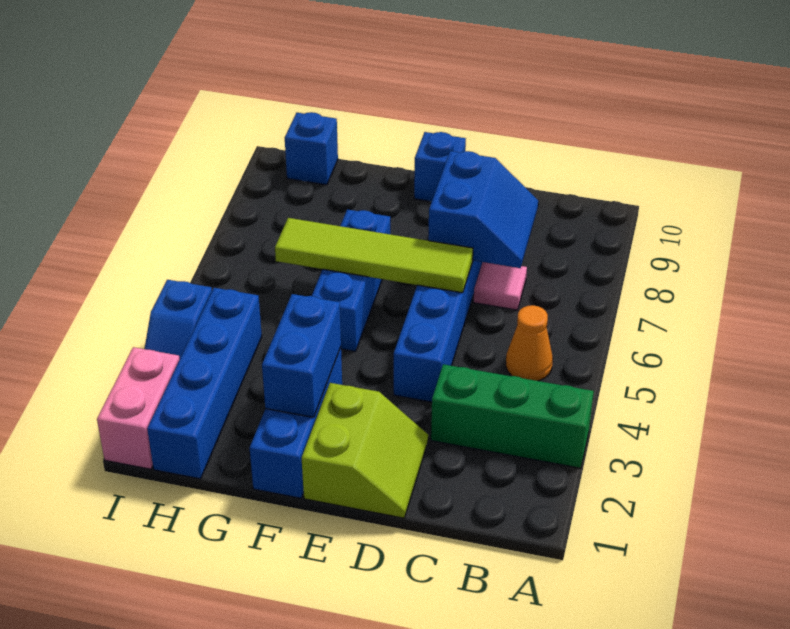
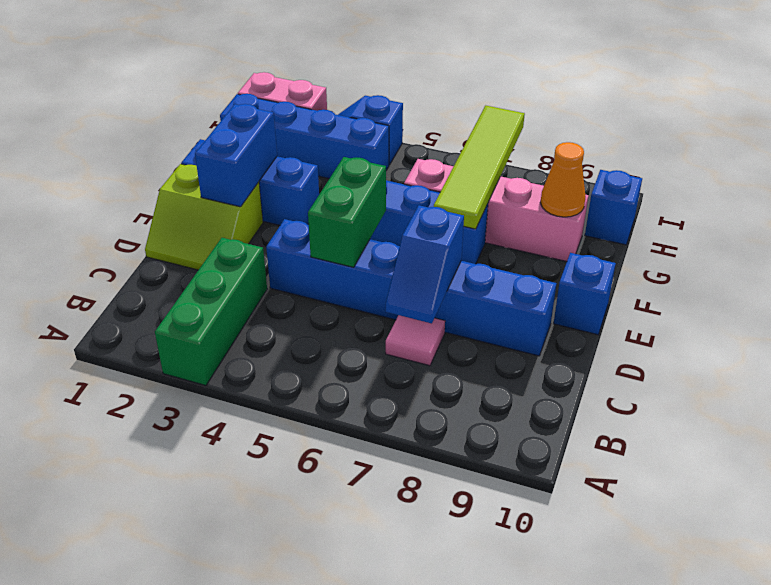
orange cone B5 level 1 -> orange cone G9 level 2
blue slope C7:D8 level 2 top D -> blue slope C7:D7 level 2 top D
none -> green brick D5:E5 level 2
lime tile D6:G6 level 2 -> lime tile F7:I7 level 2
blue brick F2:F3 level 2 -> blue brick E2:F2 level 2
none -> pink brick G6:G9 level 1

